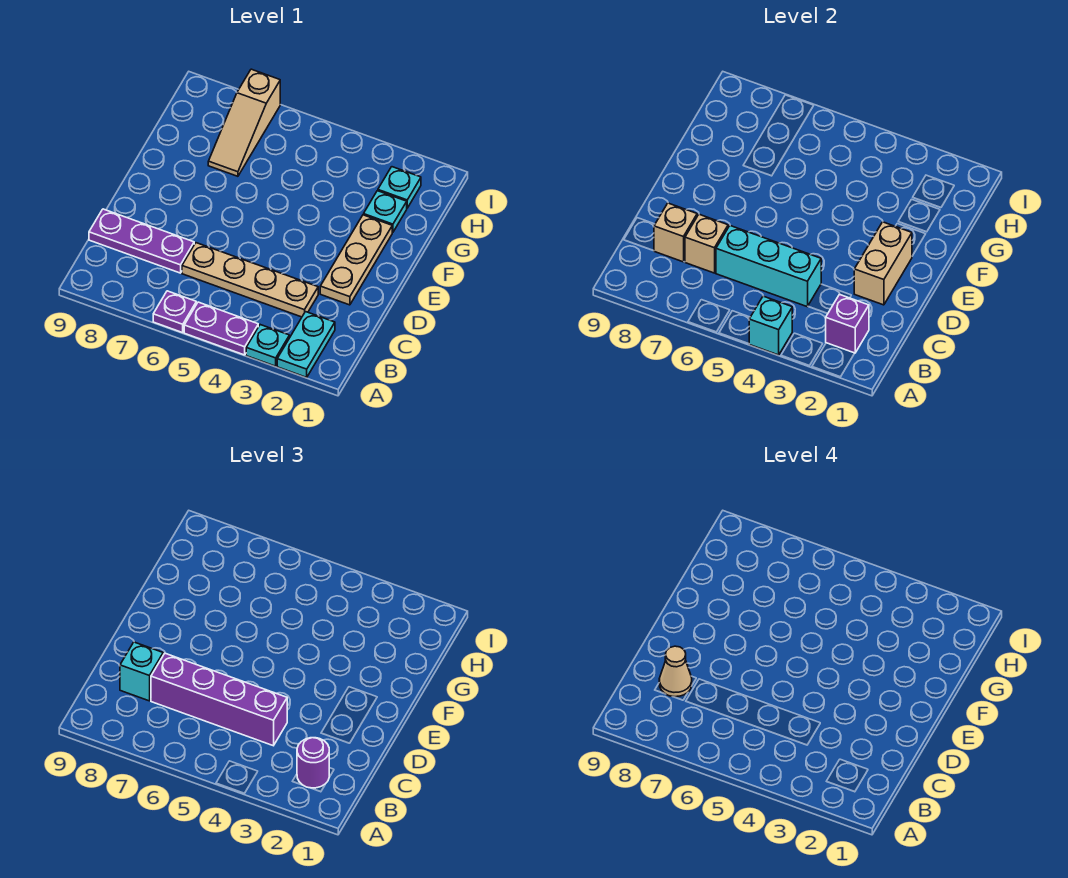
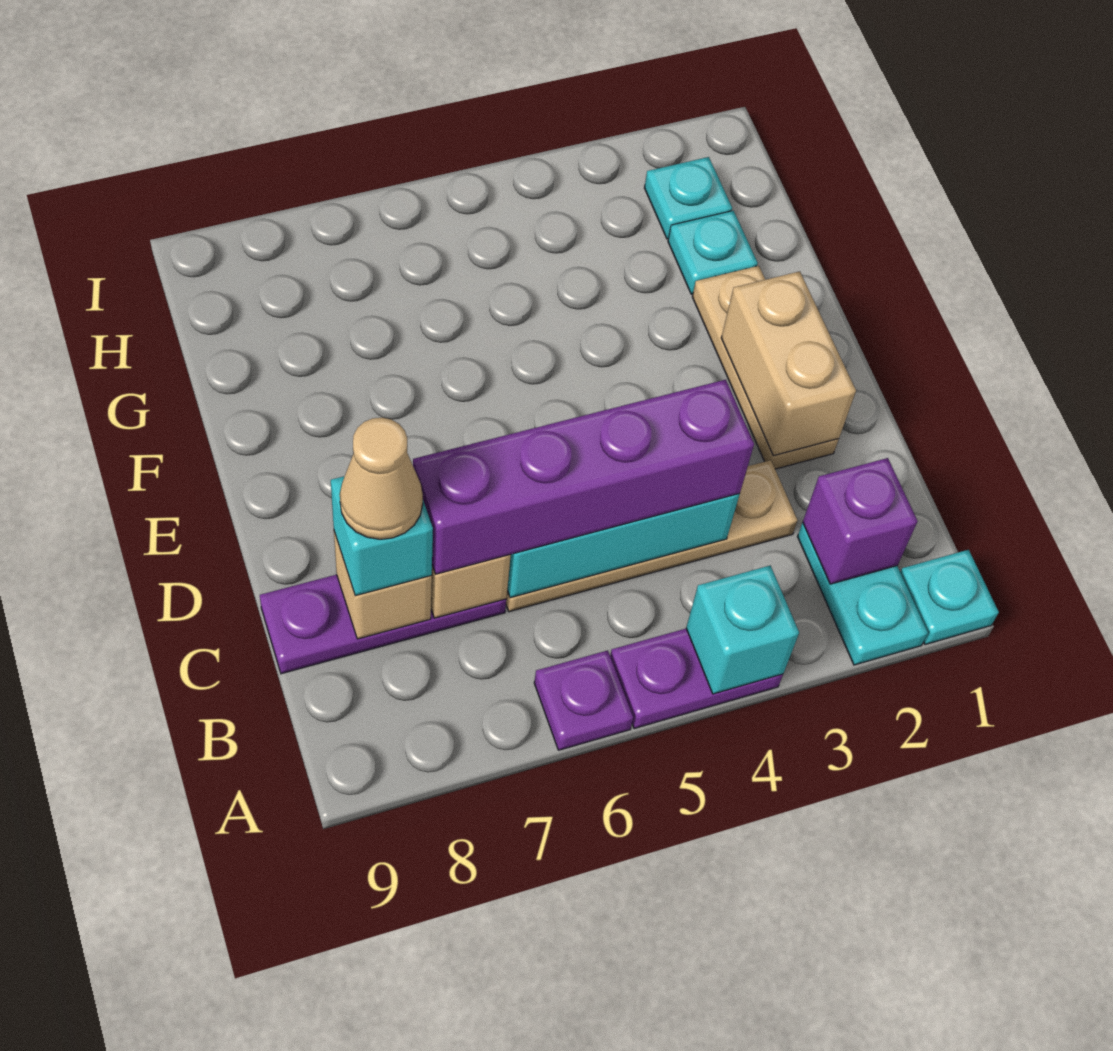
cyan plate A3 level 1 -> cyan plate A1 level 1
purple round brick B2 level 3 -> none
tan slope G7:I7 level 1 top I -> none

